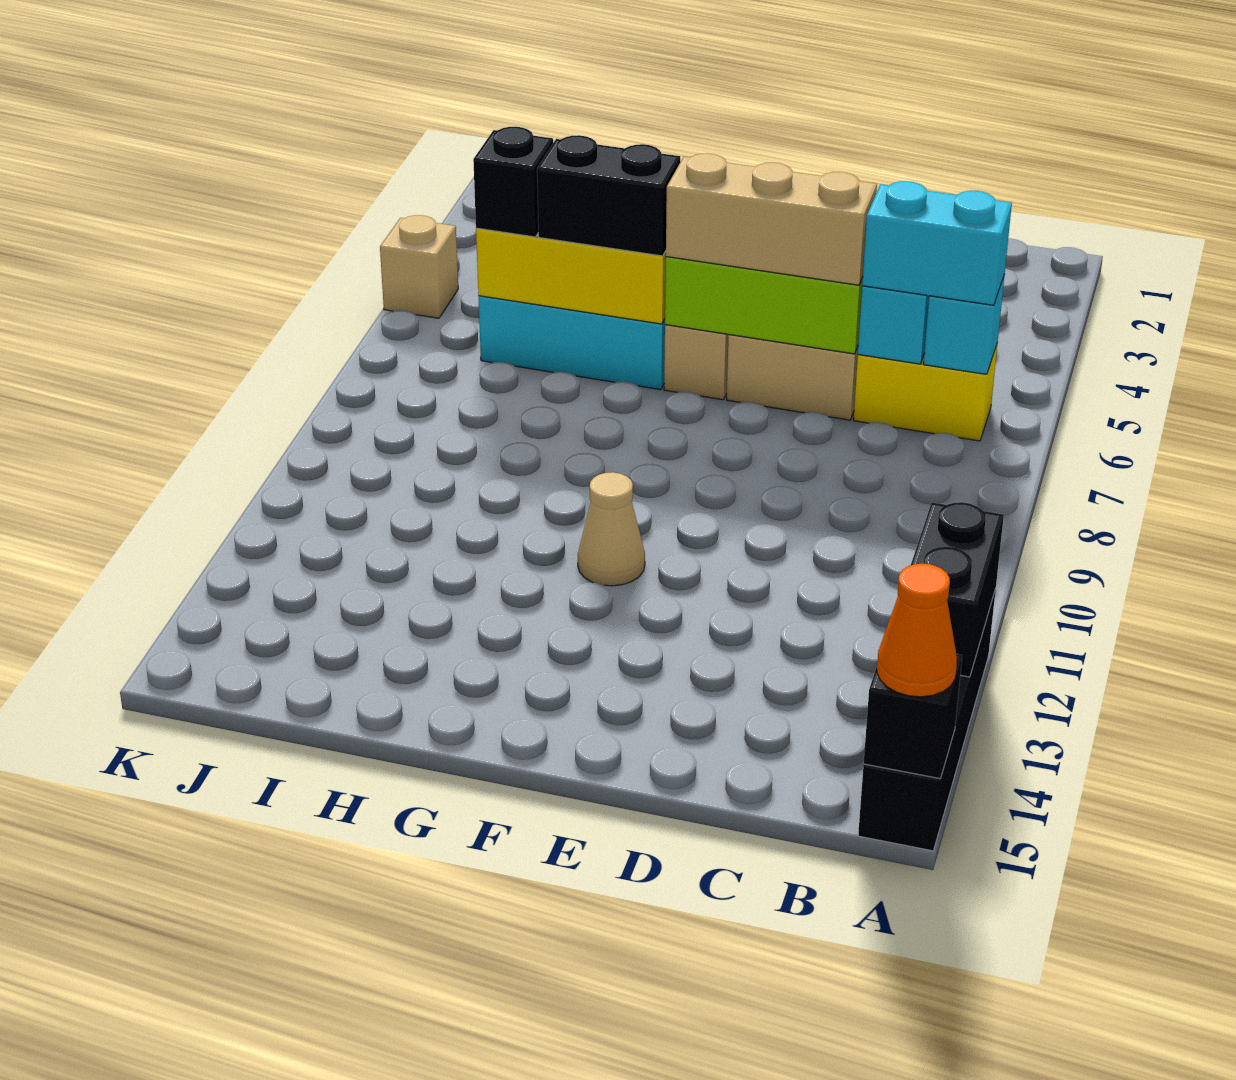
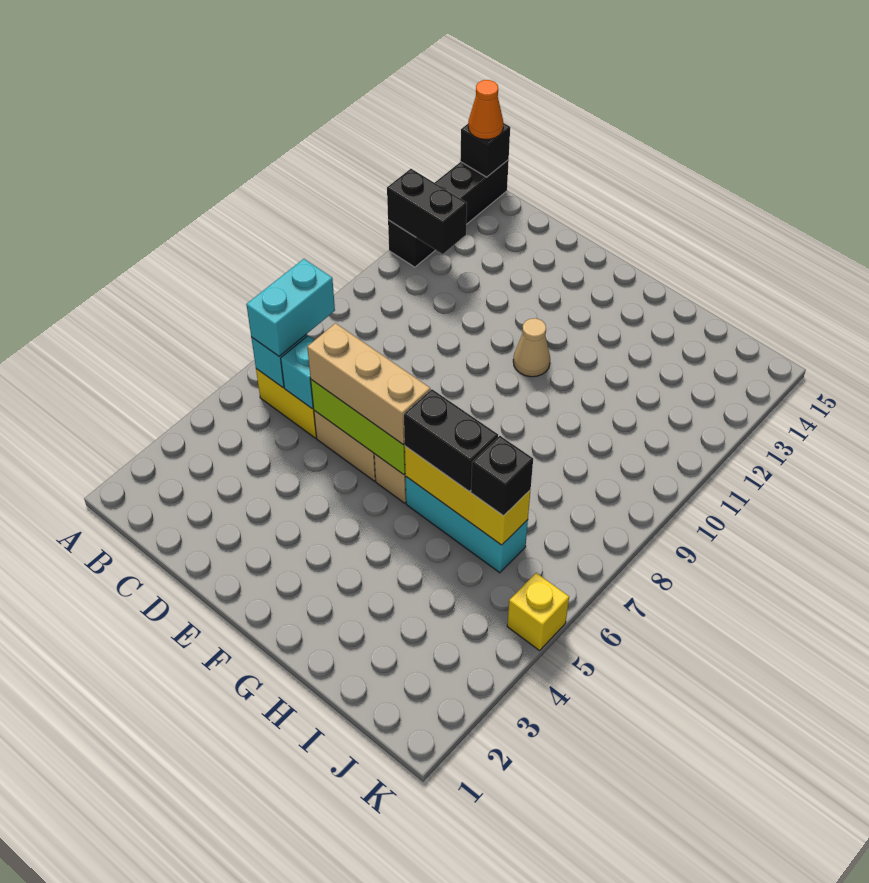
black brick A12:A13 level 2 -> black brick A12:B12 level 2
cyan brick B6:C6 level 3 -> cyan brick B6:B7 level 3
tan brick K5 level 1 -> yellow brick K5 level 1

